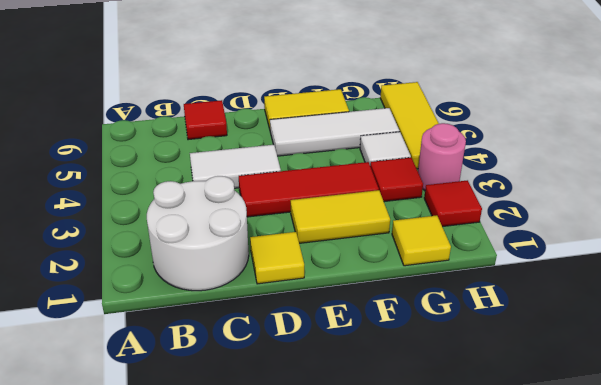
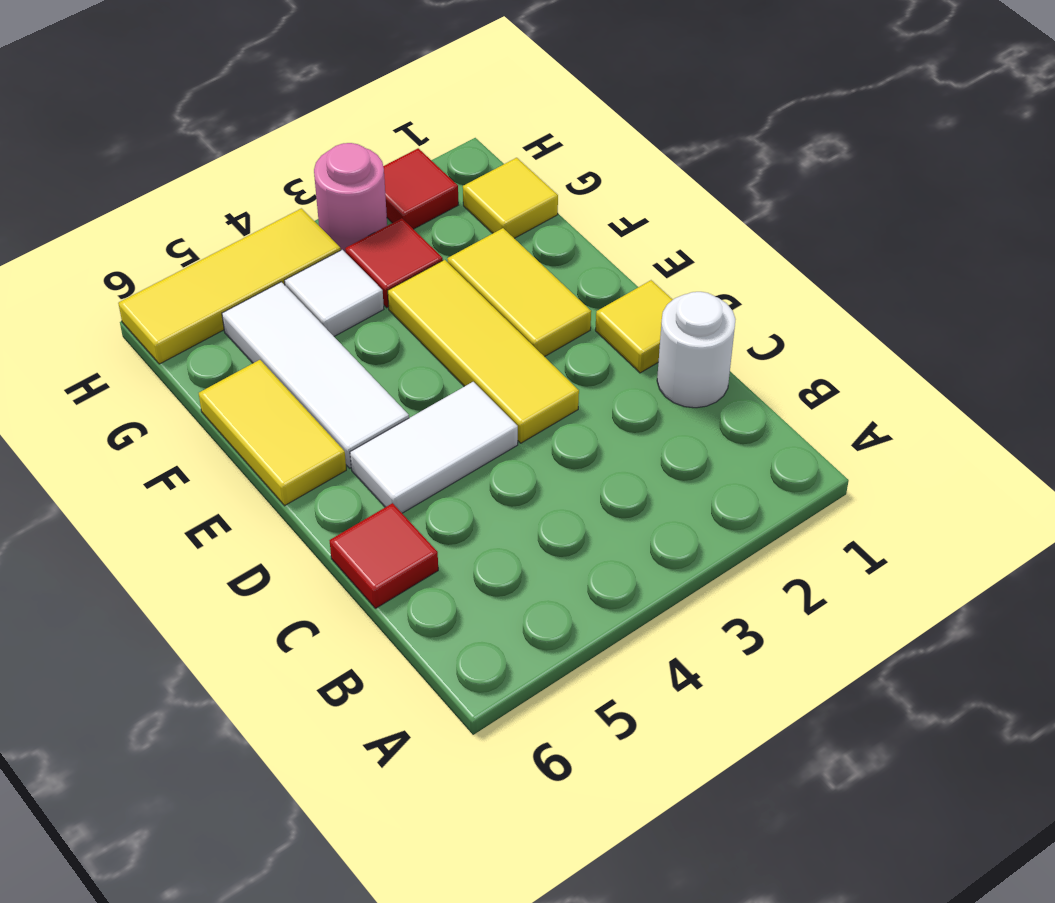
white round brick B1:C2 level 1 -> white round brick C1 level 1
white tile C4:D4 level 1 -> white tile D4:D5 level 1
red tile D3:F3 level 1 -> yellow tile D3:F3 level 1

